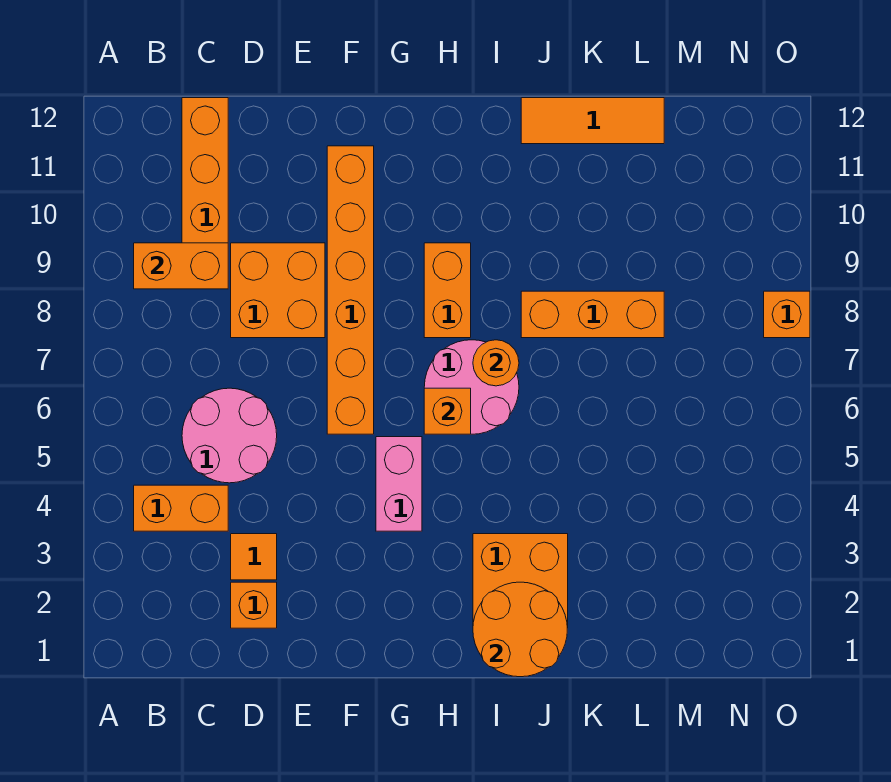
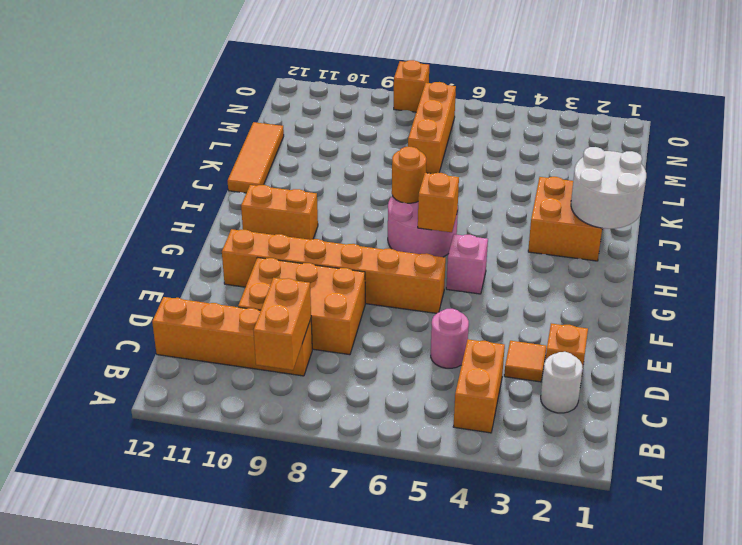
none -> white round brick C2 level 1
pink round brick C5:D6 level 1 -> pink round brick D5 level 1
orange brick D8:E9 level 1 -> orange brick D8:E10 level 1
pink brick G4:G5 level 1 -> pink brick G5 level 1
orange brick H8:H9 level 1 -> orange brick H10:H11 level 1
orange round brick I1:J2 level 2 -> white round brick I1:J2 level 2
orange brick J8:L8 level 1 -> orange brick L7:N7 level 1

